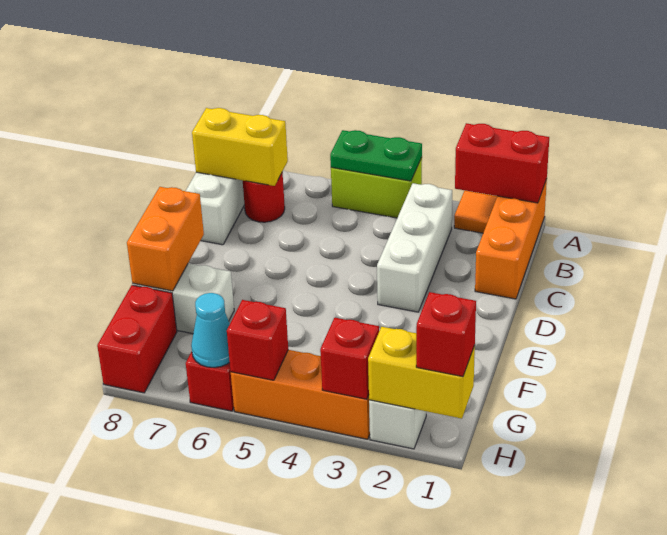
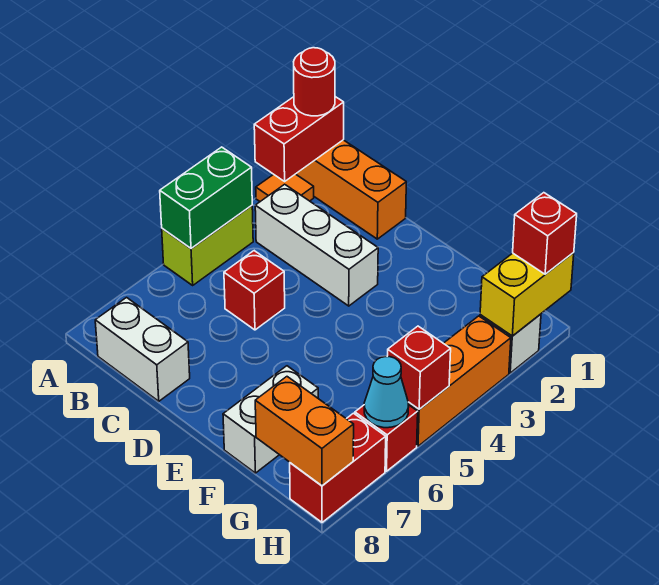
green plate A4:A5 level 2 -> green brick A4:A5 level 2
red round brick B7 level 1 -> red round brick A1 level 3
yellow brick B7:B8 level 2 -> none
orange brick E8:F8 level 2 -> orange brick G8:H8 level 2
red brick G8:H8 level 1 -> red brick H7:H8 level 1
red brick H3 level 2 -> red brick C5 level 1

